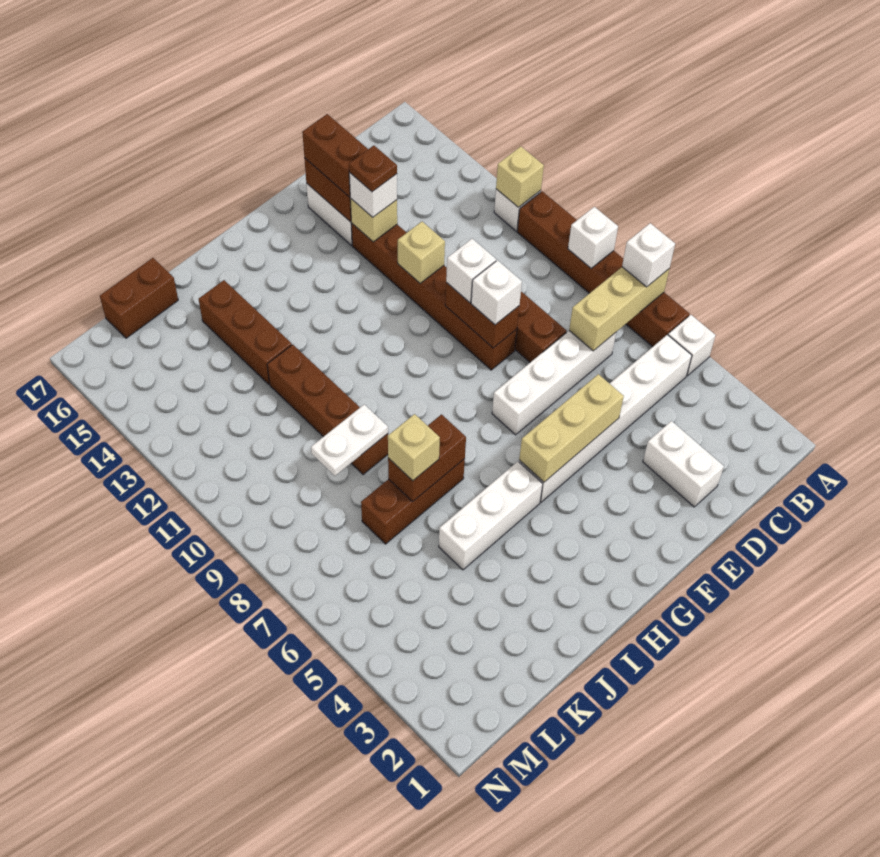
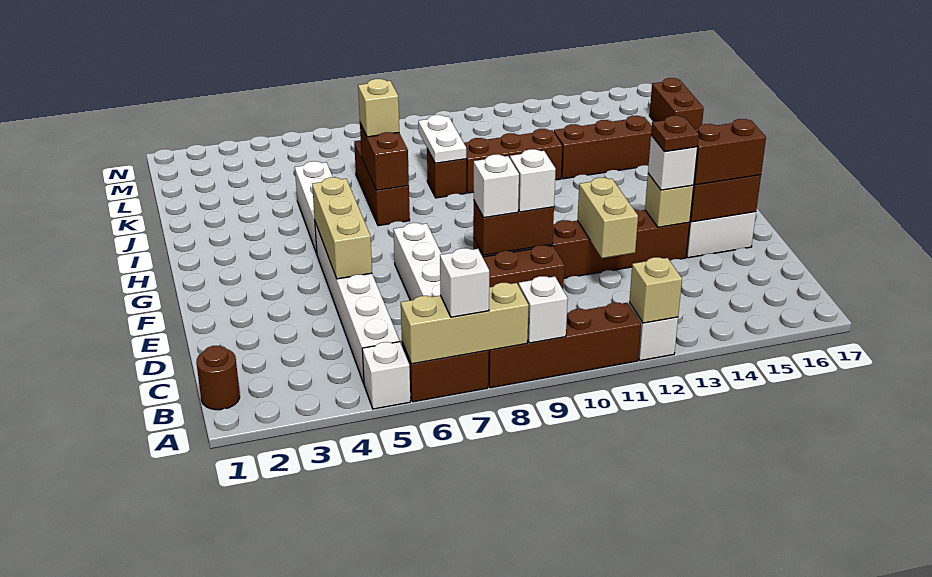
tan brick A7:C7 level 2 -> tan brick A6:A8 level 2
none -> brown round brick B1 level 1
white brick D2:D3 level 1 -> none
tan brick E12 level 2 -> tan brick D12:E12 level 2

